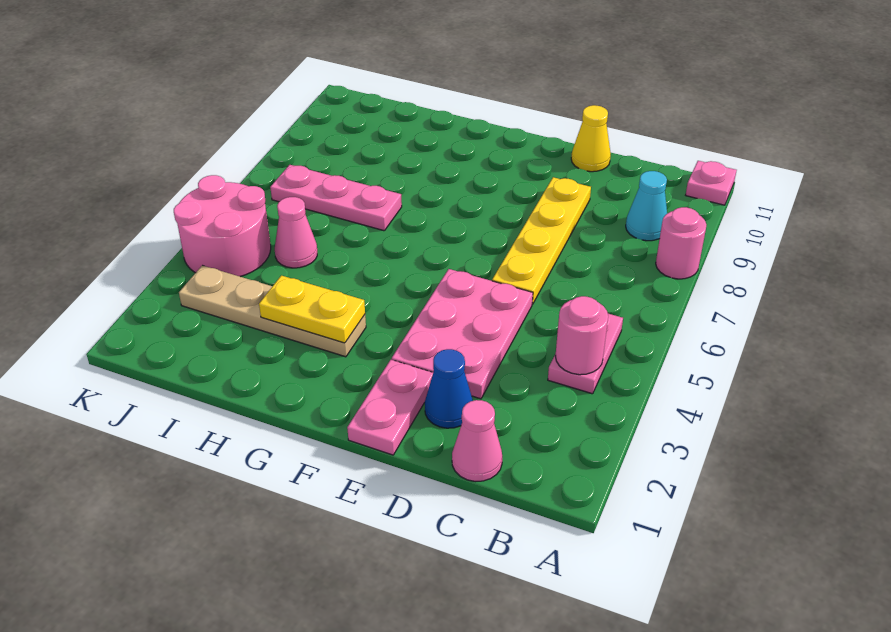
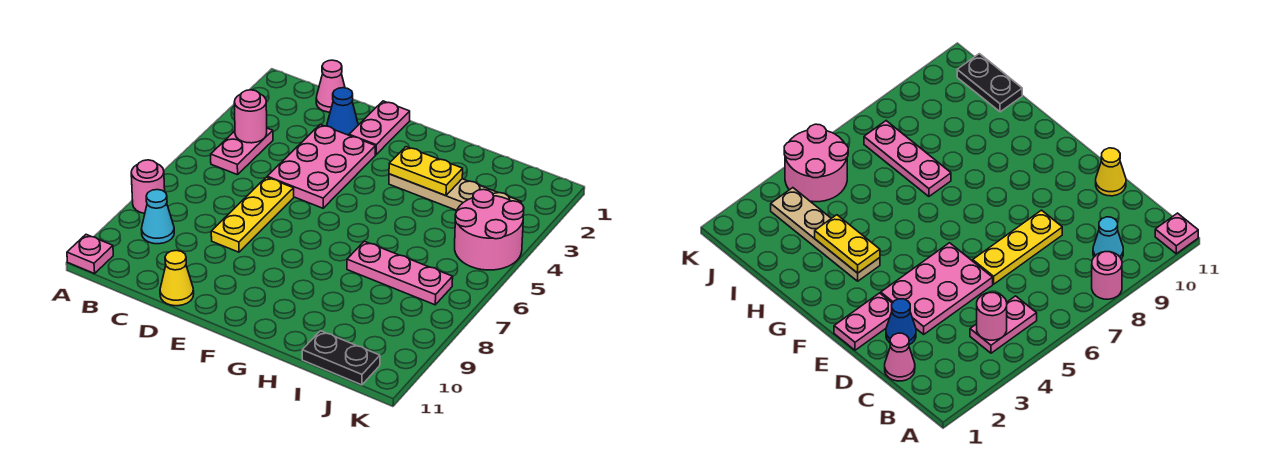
yellow plate D6:D9 level 1 -> yellow plate D6:D8 level 1
pink cone I5 level 1 -> none
none -> black plate I11:J11 level 1

